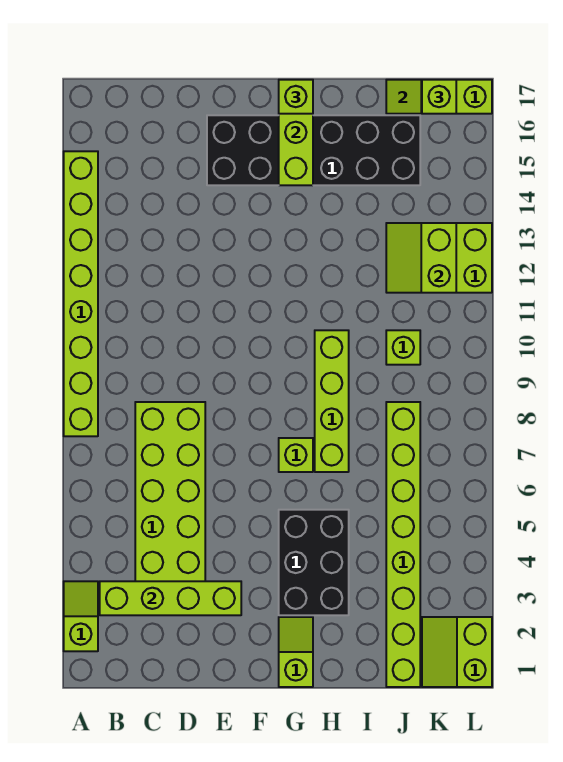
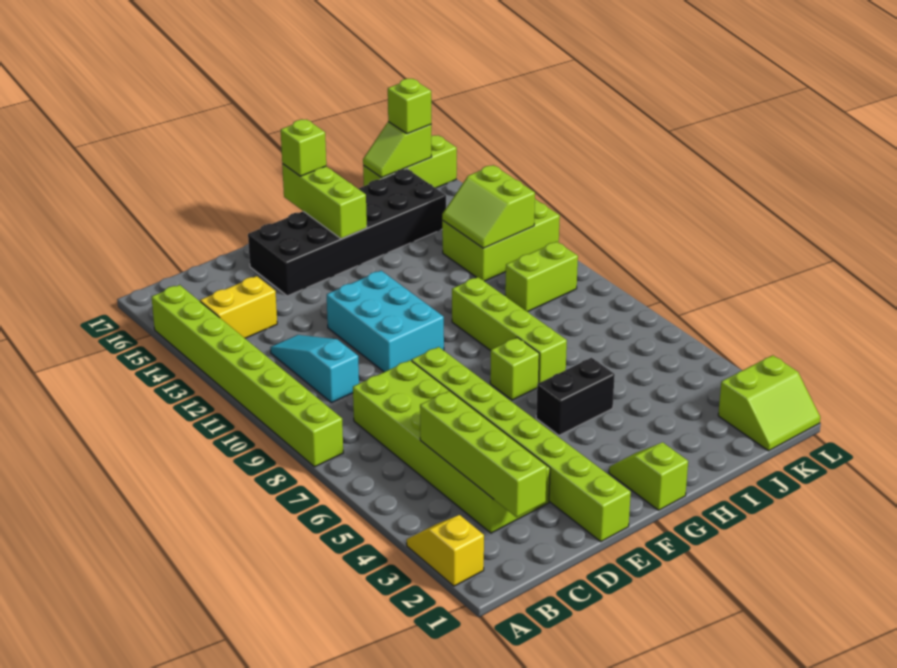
lime slope A2:A3 level 1 top 2 -> yellow slope A2:A3 level 1 top 2
lime brick B3:E3 level 2 -> lime brick C2:C5 level 2
none -> yellow brick B14:C14 level 1
none -> cyan slope C10:C12 level 1 top 10
none -> cyan brick E10:F12 level 1
black brick G3:H5 level 1 -> black brick G5:H5 level 1
lime brick J1:J8 level 1 -> lime brick E1:E8 level 1
lime brick J10 level 1 -> lime brick J10:K10 level 1
lime slope K1:L2 level 1 top L -> lime slope K1:L2 level 1 top 2

